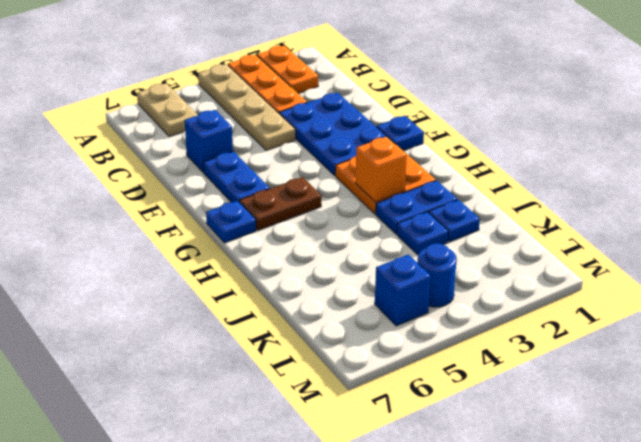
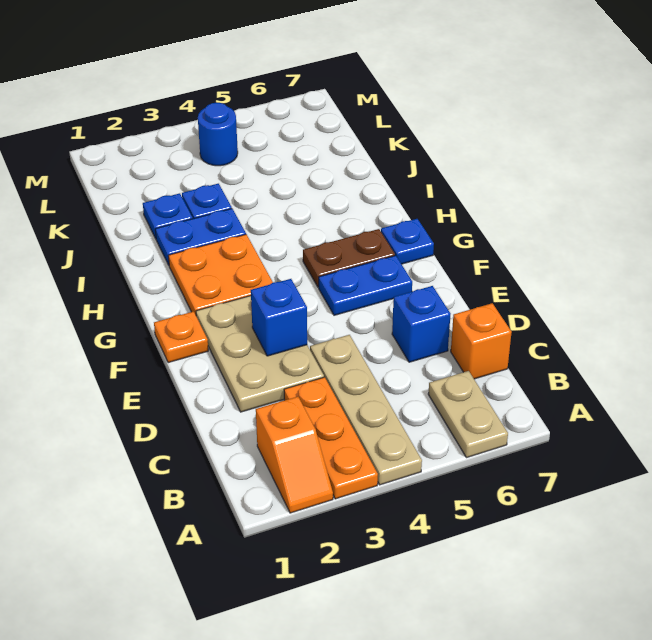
orange plate A2:B2 level 1 -> orange slope A2:B2 level 1 top B
blue plate D2:F3 level 1 -> tan plate D2:F3 level 1
blue plate E6:F6 level 1 -> blue plate F5:F6 level 1
blue plate F1 level 1 -> orange plate F1 level 1
orange brick H3 level 2 -> orange brick C7 level 1
blue brick L5 level 1 -> blue brick E3 level 2

